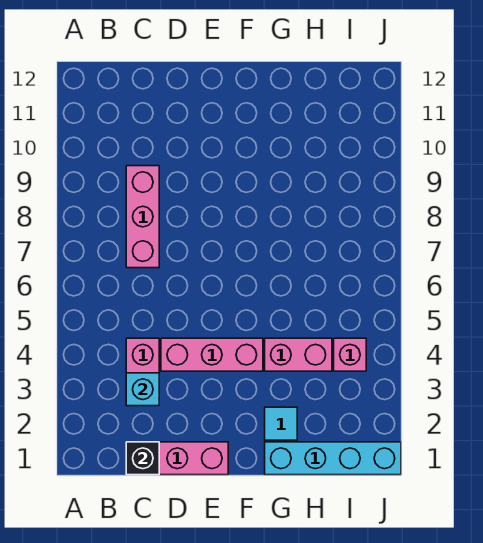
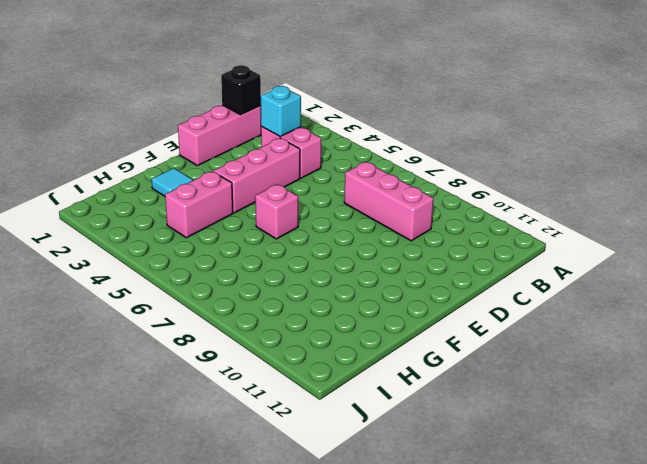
cyan brick G1:J1 level 1 -> none
pink brick I4 level 1 -> pink brick F6 level 1

